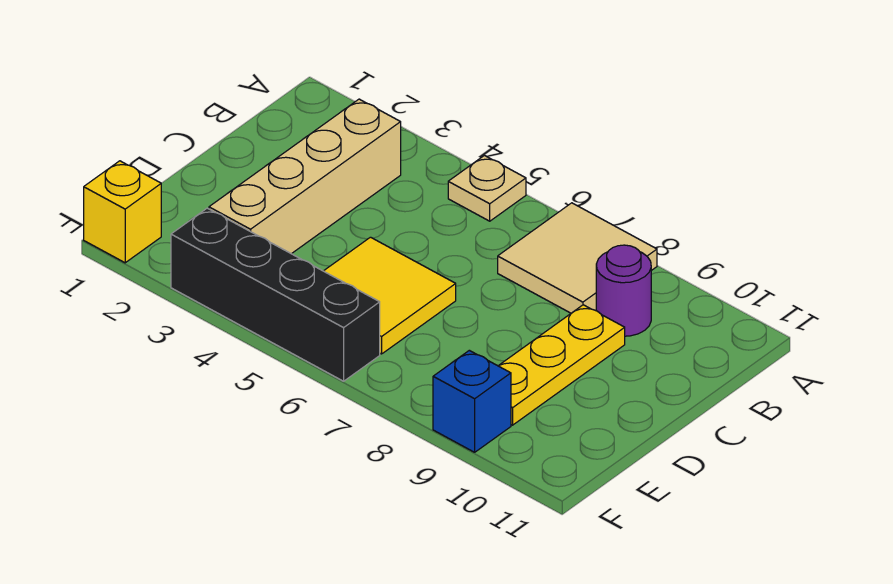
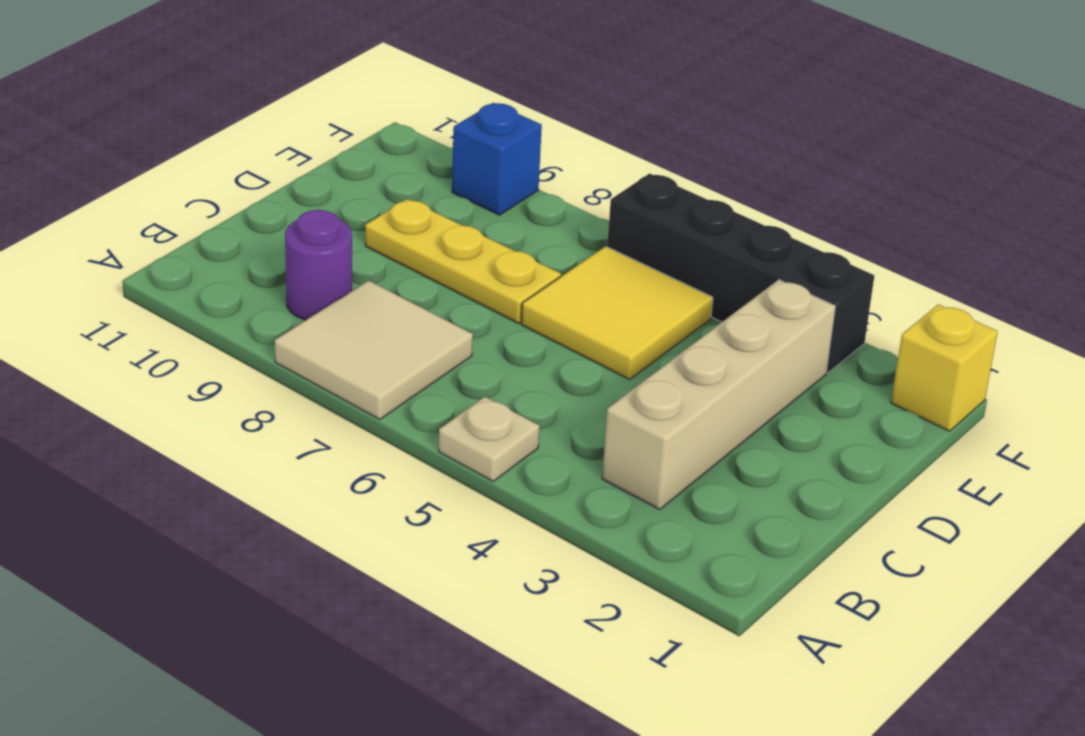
yellow plate C9:E9 level 1 -> yellow plate D7:D9 level 1

